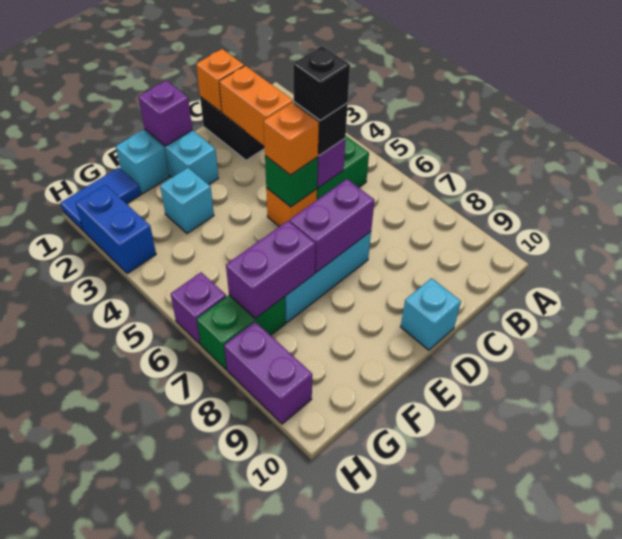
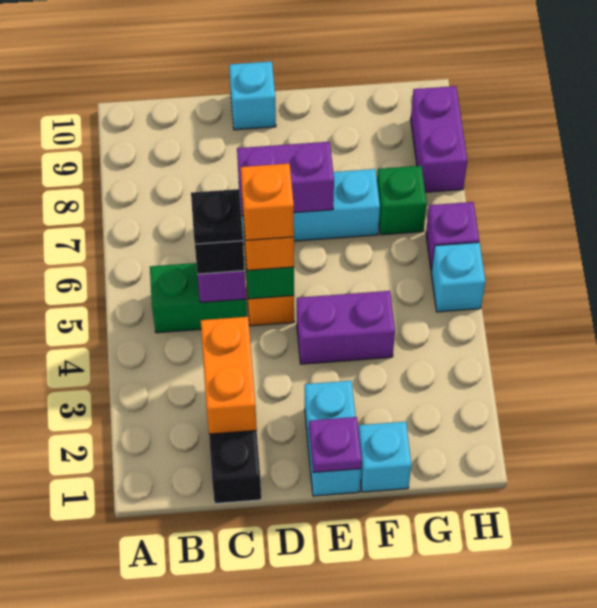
orange brick C1 level 2 -> orange brick D5 level 4
black brick C5 level 4 -> black plate C5 level 4
purple brick E1 level 2 -> purple plate E1 level 2
cyan brick F3 level 1 -> cyan brick H5 level 1
purple brick F7:G7 level 2 -> purple brick E4:F4 level 1
blue tile G1:H1 level 1 -> none
green brick G7:H7 level 1 -> green brick G7 level 1
blue brick H2:H3 level 1 -> none

